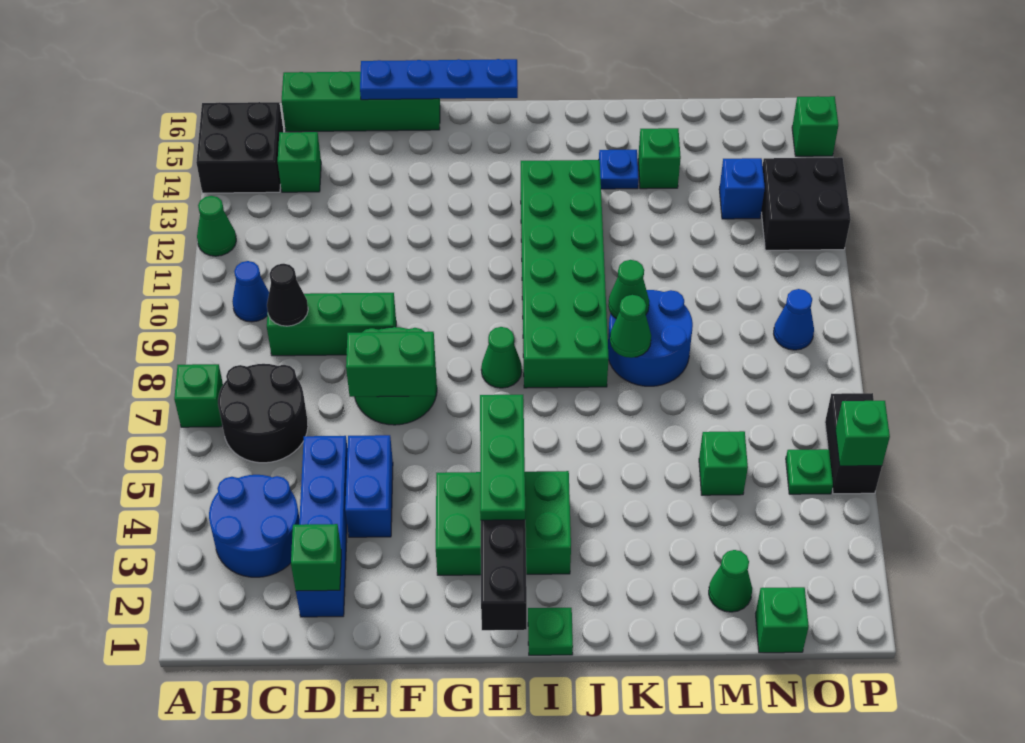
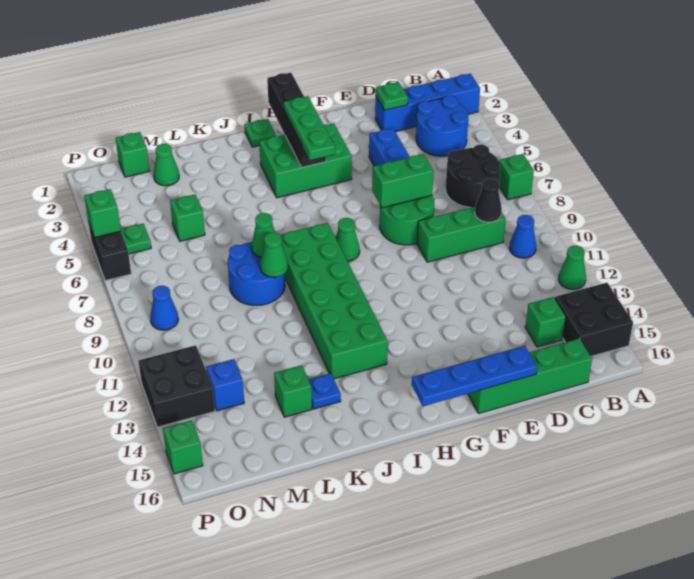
blue brick D2:D5 level 1 -> blue brick A2:D2 level 1
green brick D2 level 2 -> green plate D2 level 2

